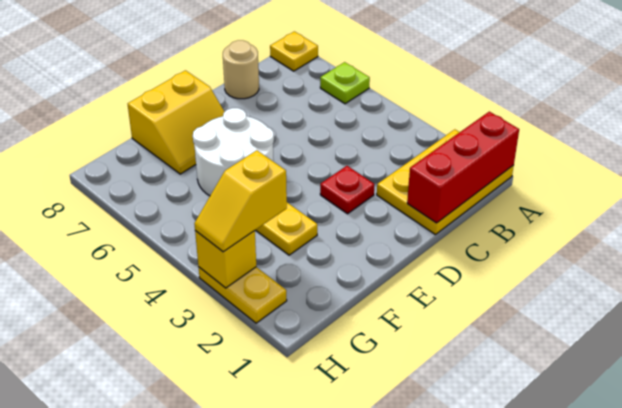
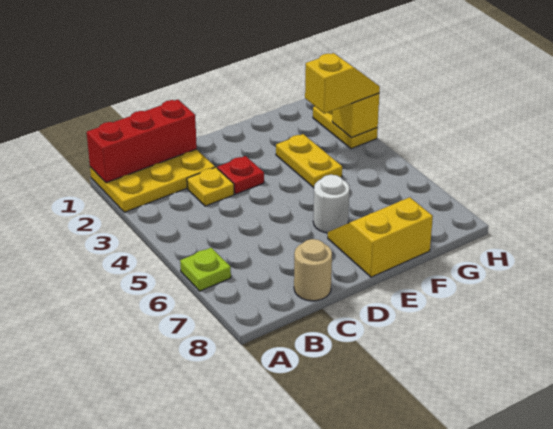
yellow plate A8 level 1 -> yellow plate C3 level 1
white round brick E5:F6 level 1 -> white round brick E6 level 1

